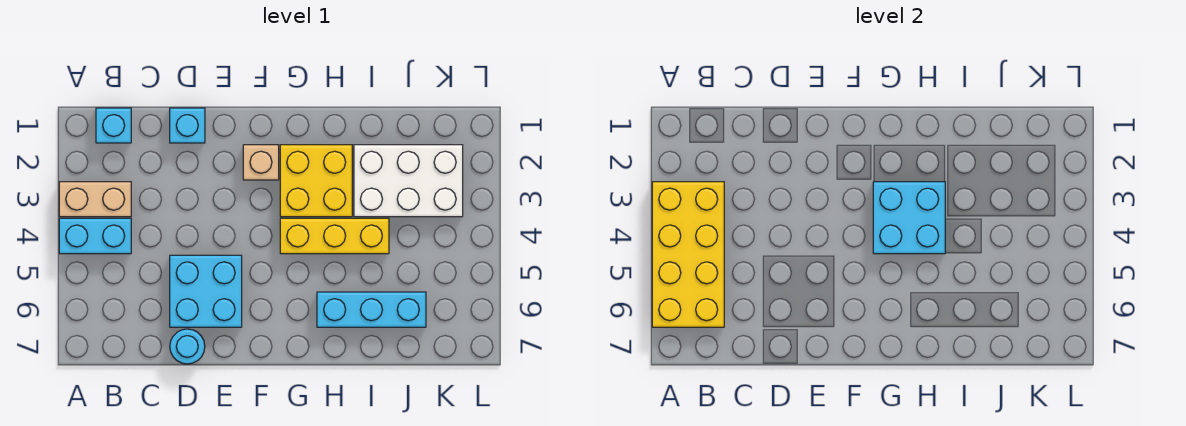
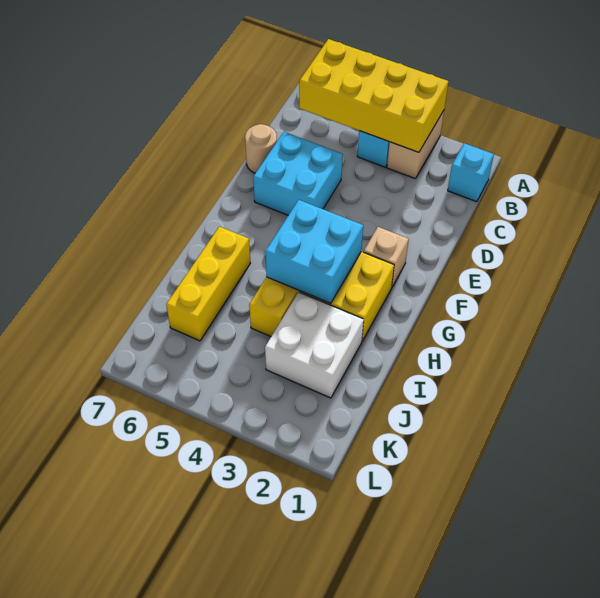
cyan brick D1 level 1 -> none
cyan round brick D7 level 1 -> tan round brick D7 level 1
cyan brick H6:J6 level 1 -> yellow brick H6:J6 level 1
white brick I2:K3 level 1 -> white brick I2:J3 level 1

